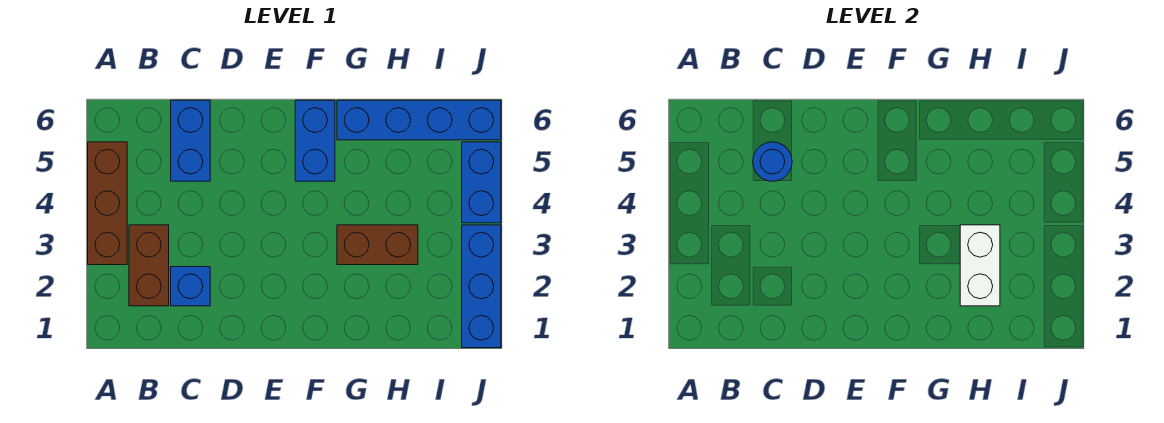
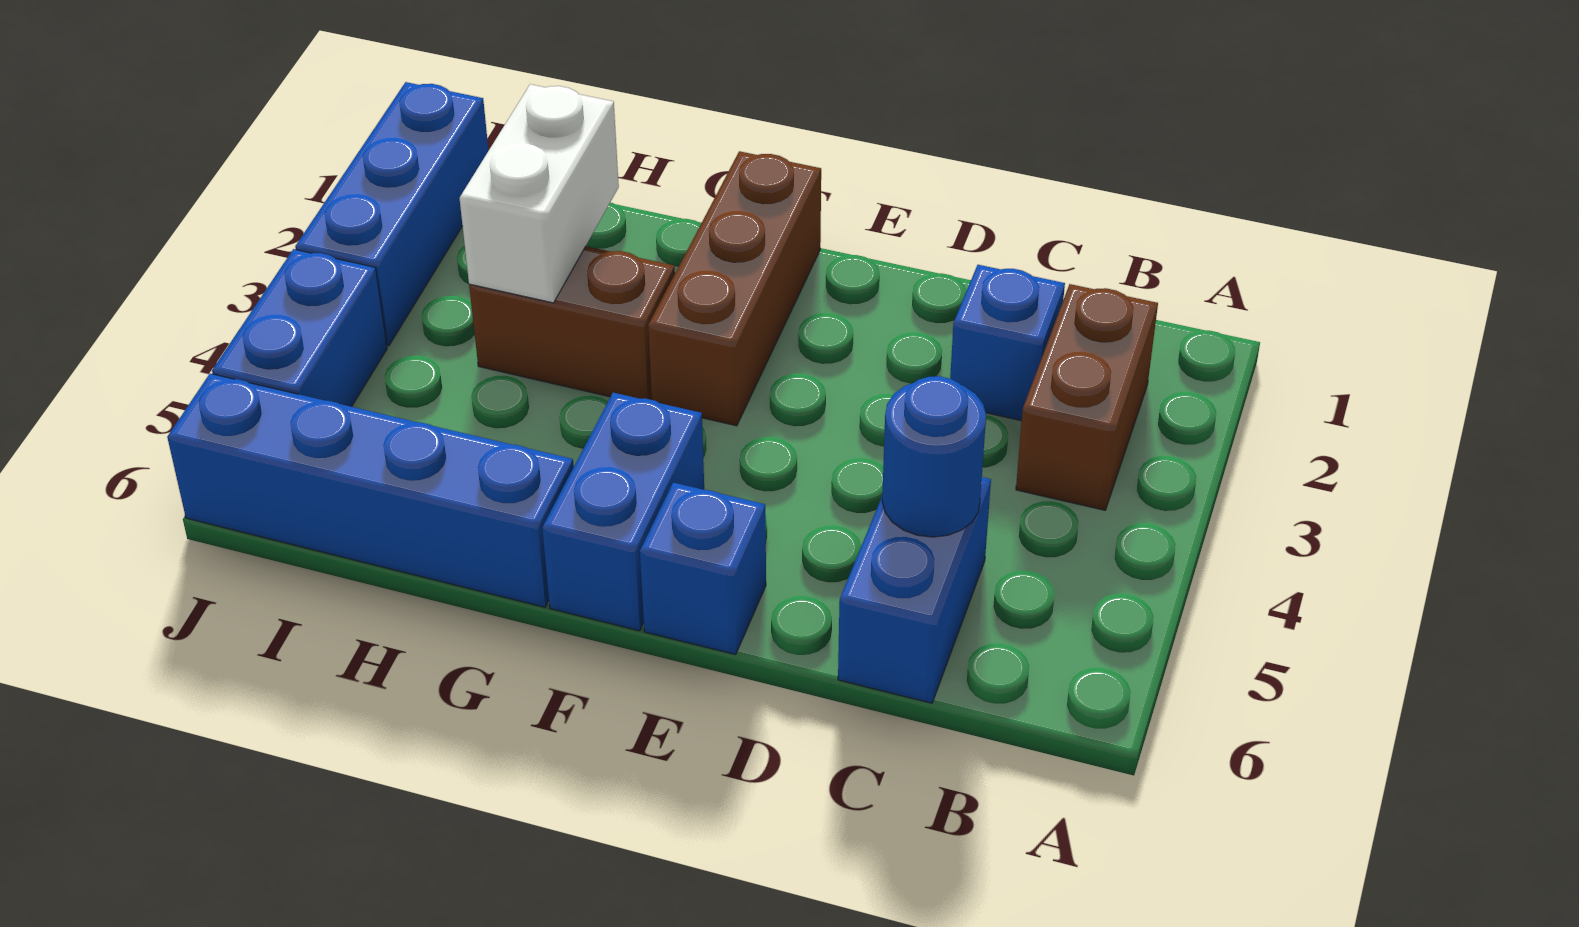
brown brick A3:A5 level 1 -> brown brick F1:F3 level 1
none -> blue brick E6 level 1

